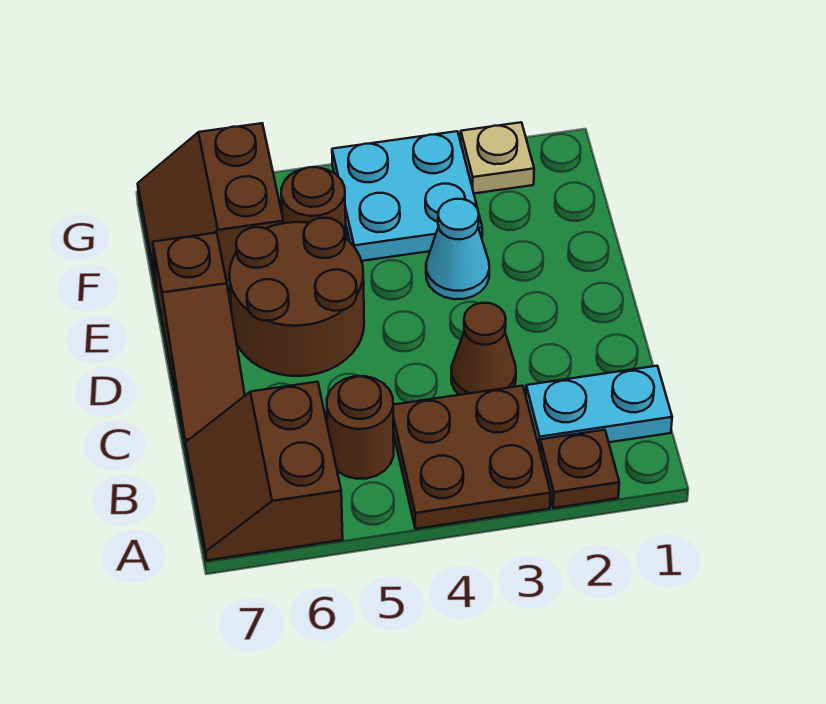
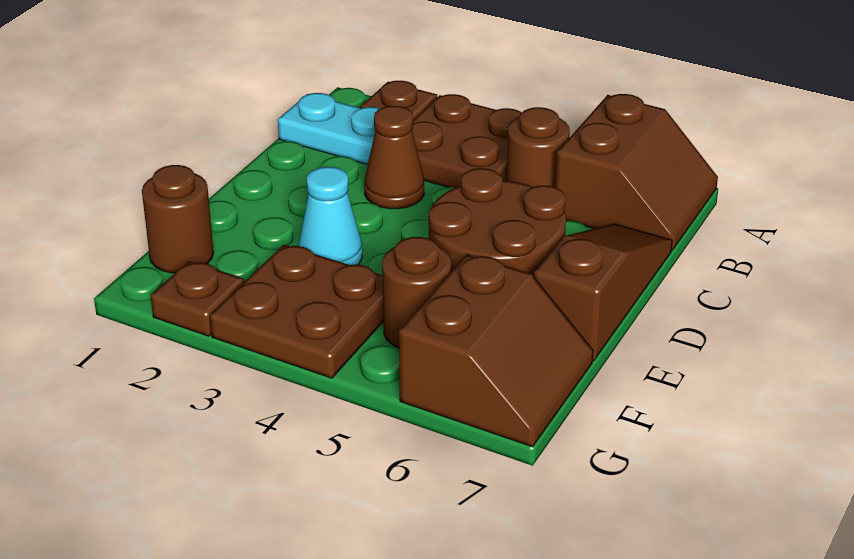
none -> brown round brick F1 level 1
cyan plate F3:G4 level 1 -> brown plate F3:G4 level 1
tan plate G2 level 1 -> brown plate G2 level 1

